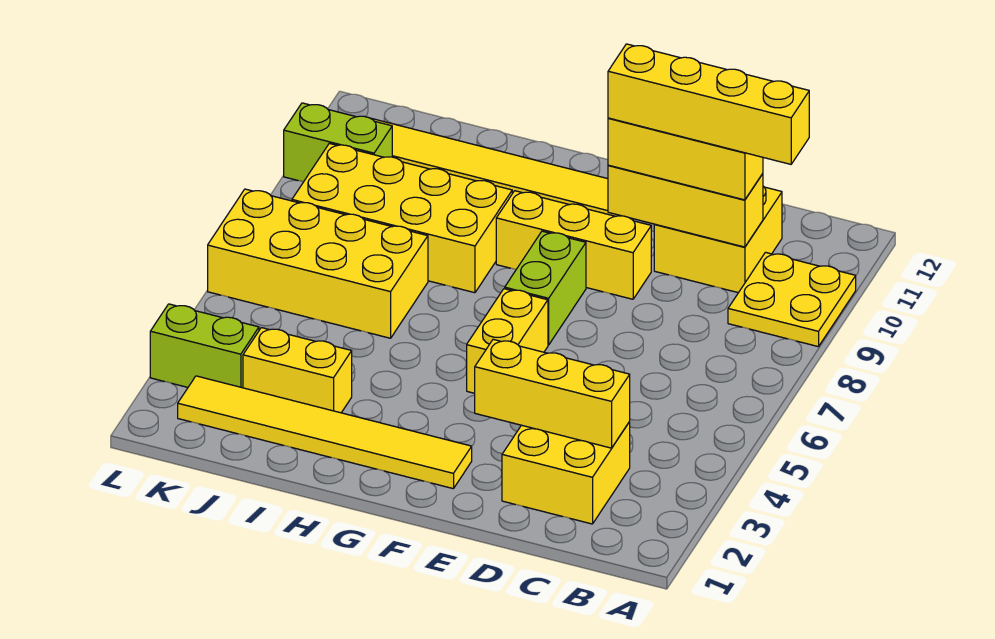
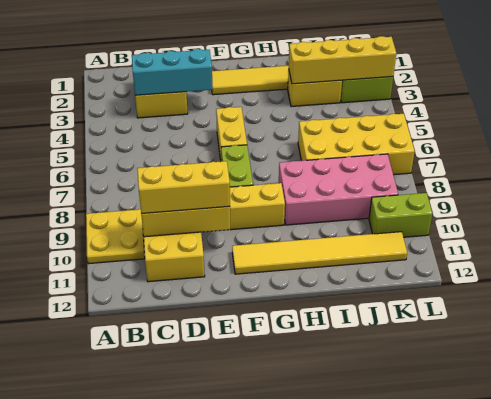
yellow brick B10:E10 level 4 -> yellow brick I3:L3 level 2
yellow brick C3:E3 level 2 -> cyan brick C3:E3 level 2
yellow brick H8:K9 level 1 -> pink brick H8:K9 level 1

